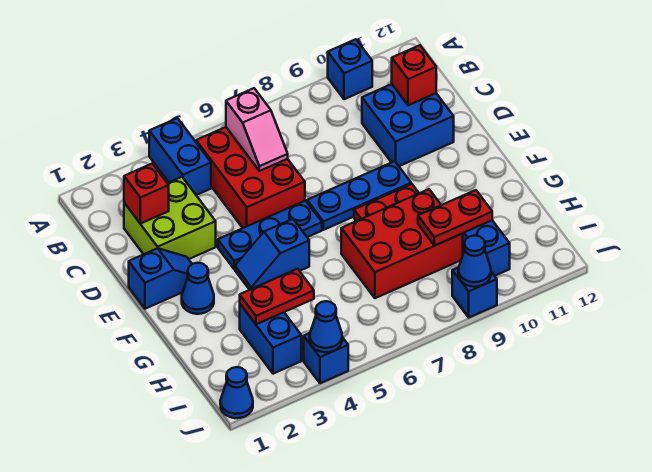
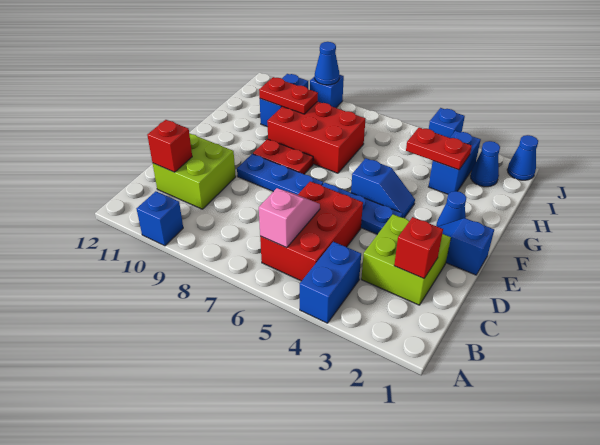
blue brick C10:D11 level 1 -> lime brick C10:D11 level 1
blue cone J4 level 2 -> blue cone I2 level 1

